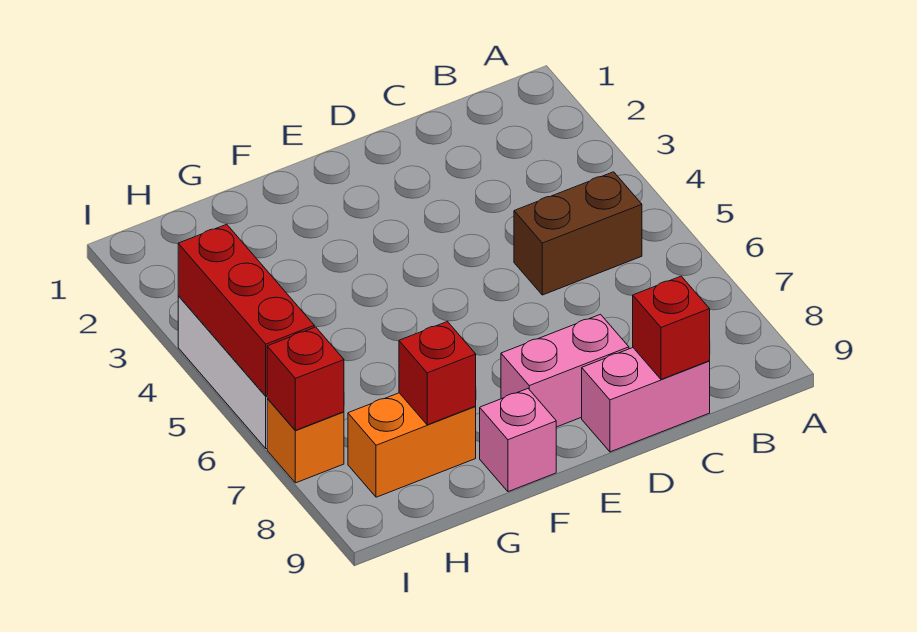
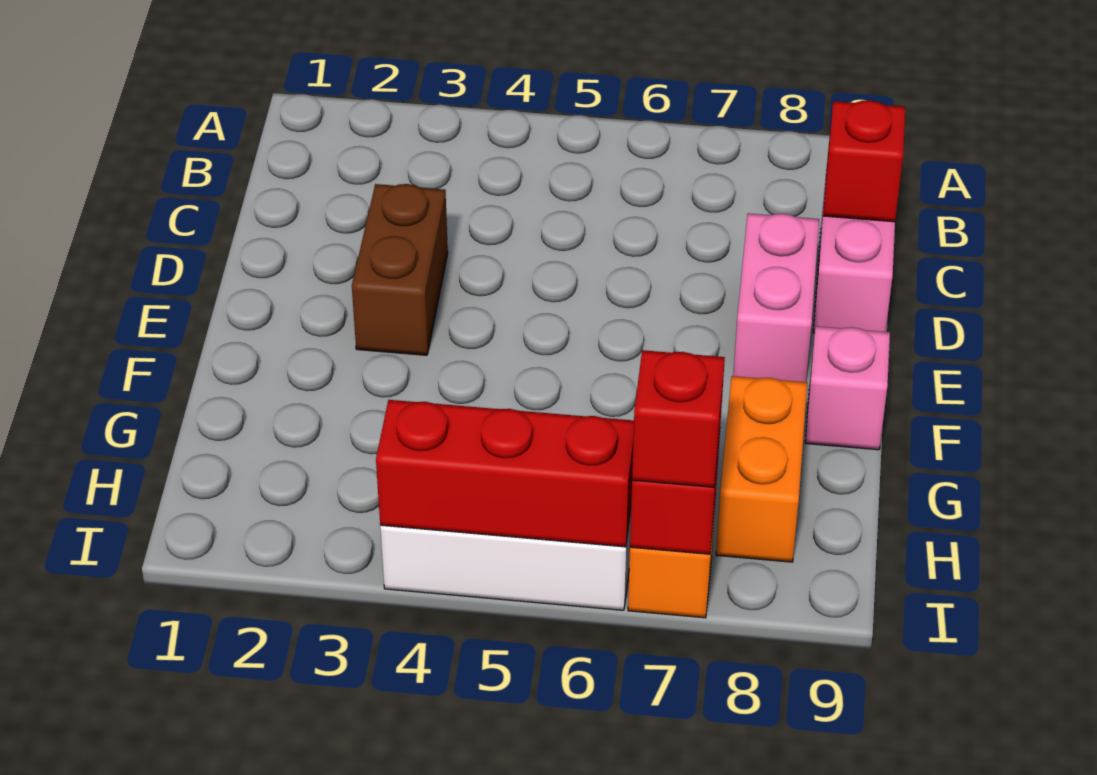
brown brick B5:C5 level 1 -> brown brick D3:E3 level 1
red brick G8 level 2 -> red brick I7 level 3

